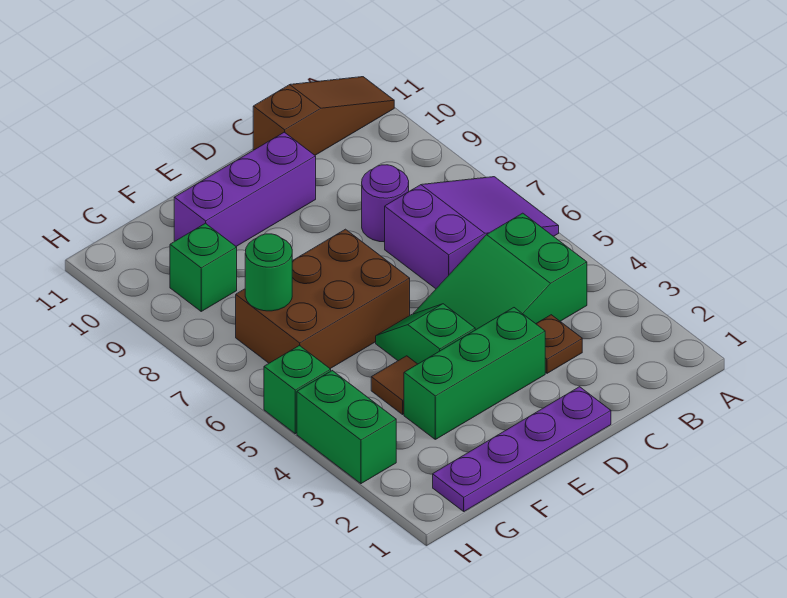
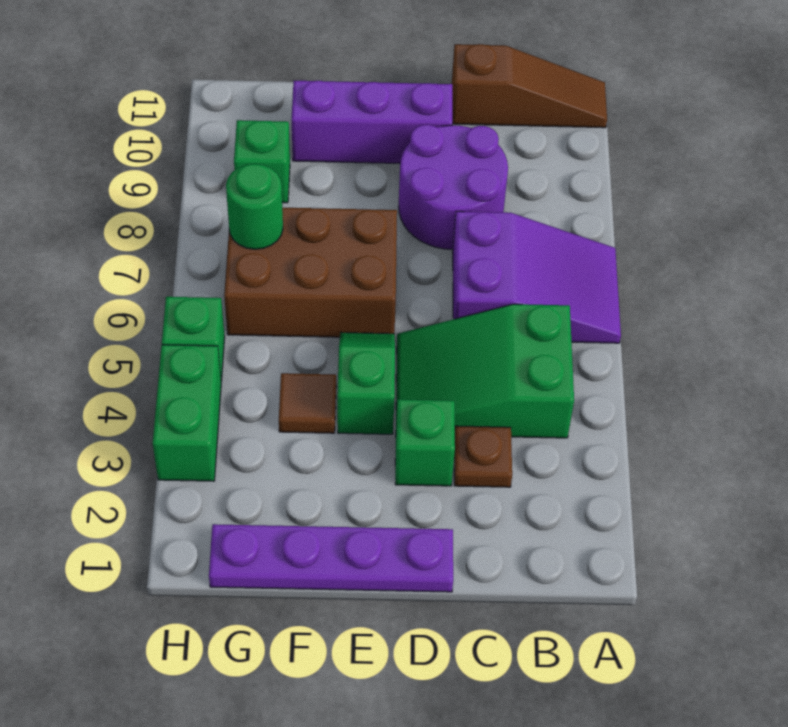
purple round brick C8 level 1 -> purple round brick C8:D9 level 1
green brick D3:F3 level 1 -> green brick D3 level 1

